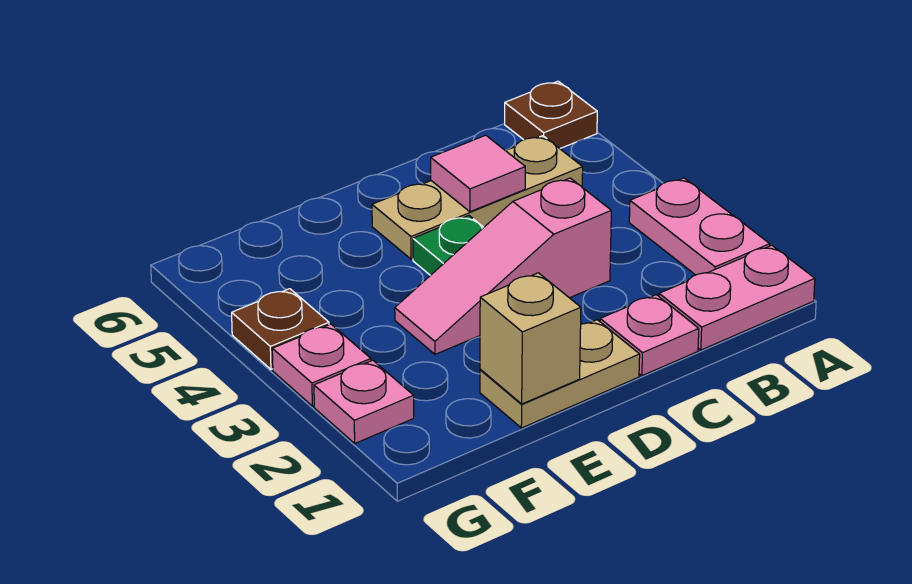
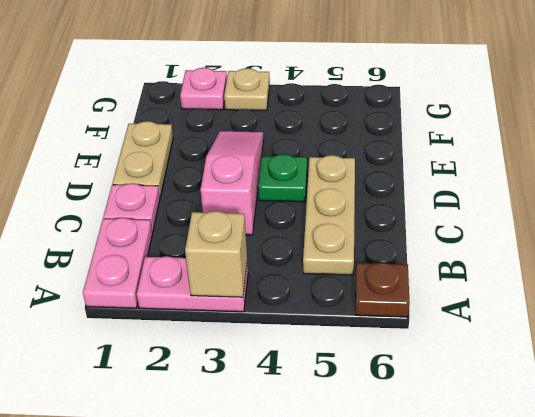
pink tile C5 level 2 -> none
tan brick E1 level 2 -> tan brick A3 level 2
pink plate G3 level 1 -> tan plate G3 level 1
brown plate G4 level 1 -> none

